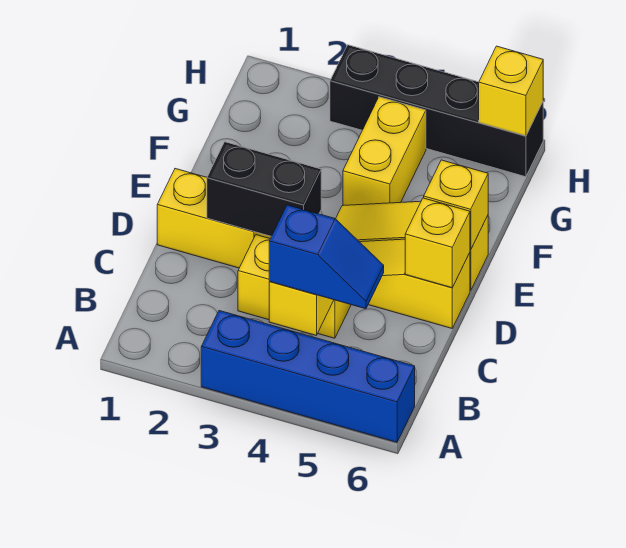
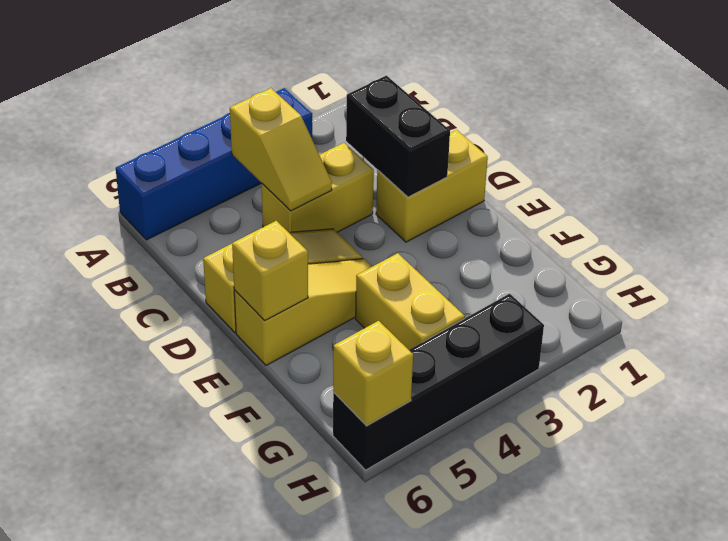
blue slope B4:B5 level 3 top 4 -> none
black brick D2:D3 level 2 -> black brick C2:D2 level 2
yellow brick D6 level 2 -> none

